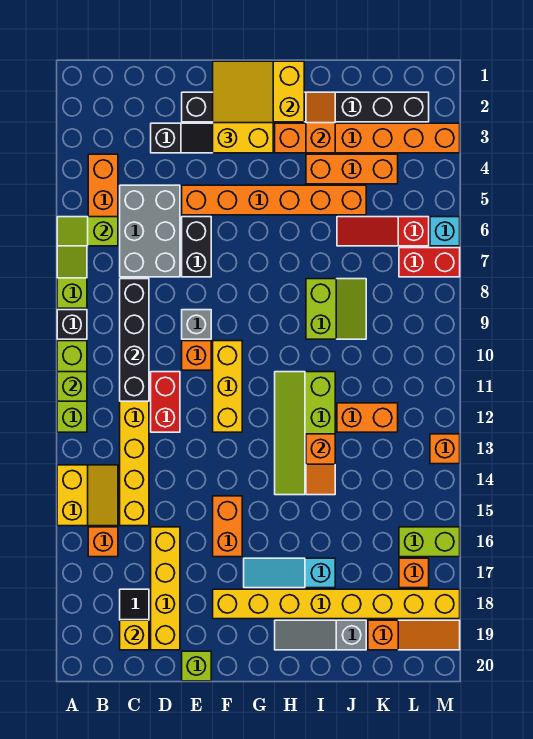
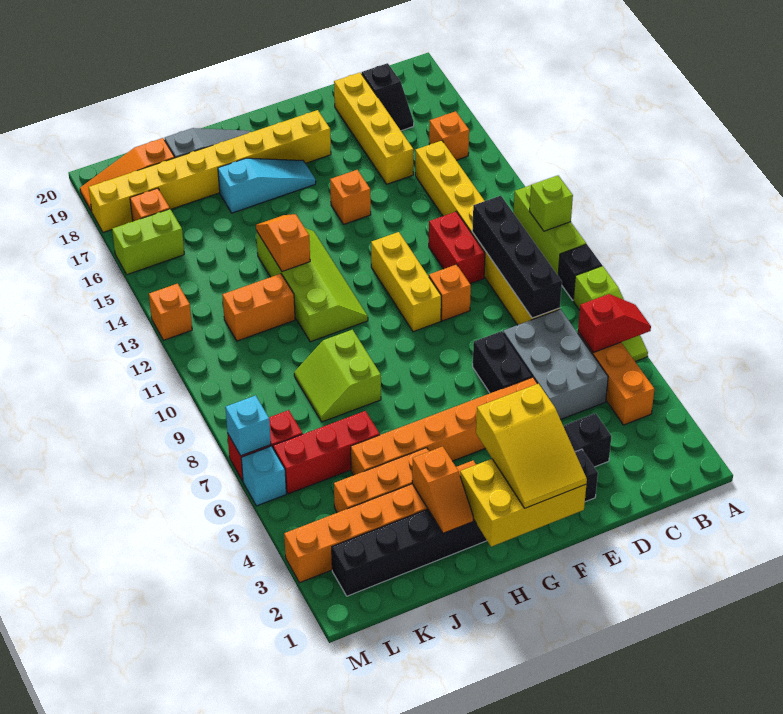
lime slope A6:B6 level 2 top B -> red slope A6:B6 level 2 top B
yellow slope A14:B15 level 1 top A -> none
yellow brick C19 level 2 -> none
grey brick E9 level 1 -> none
lime brick E20 level 1 -> none
orange brick F15:F16 level 1 -> orange brick F15 level 1
red slope J6:L6 level 1 top L -> red brick J6:L6 level 1
none -> cyan brick M7 level 2

